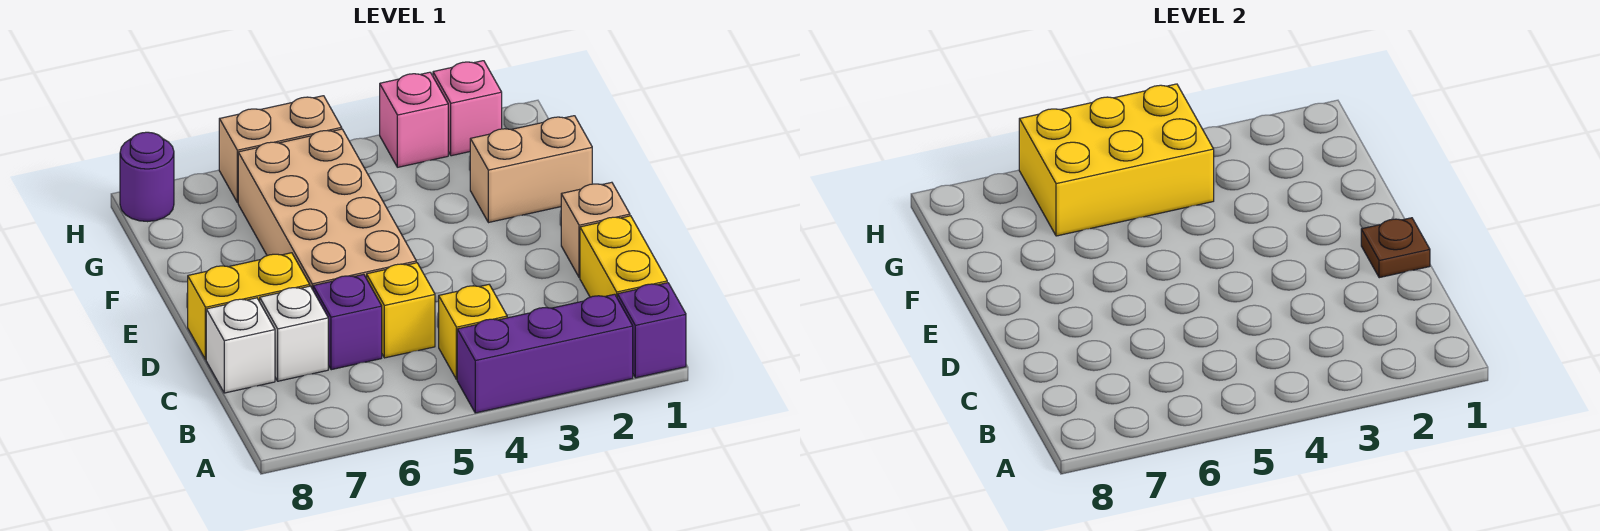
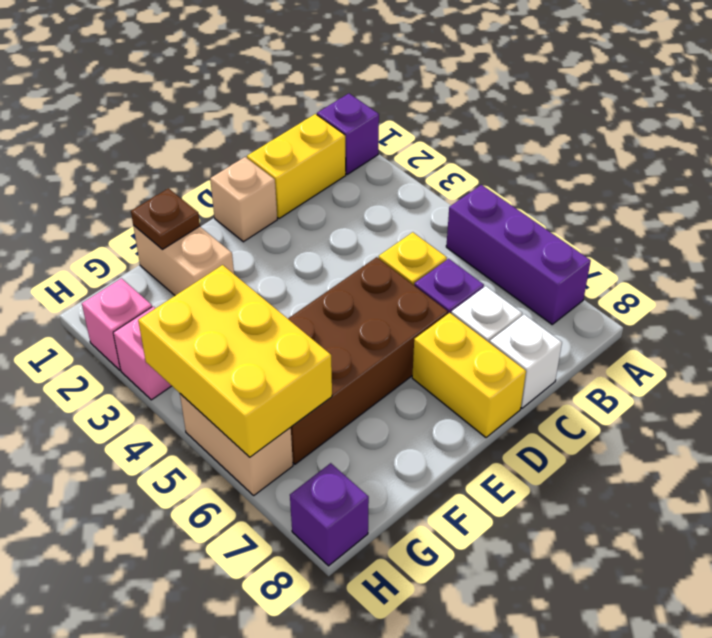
purple brick A2:A4 level 1 -> purple brick A5:A7 level 1
yellow brick B4 level 1 -> none
brown plate D1 level 2 -> brown plate F1 level 2
tan brick D5:G6 level 1 -> brown brick D5:G6 level 1
purple round brick H8 level 1 -> purple brick H8 level 1

